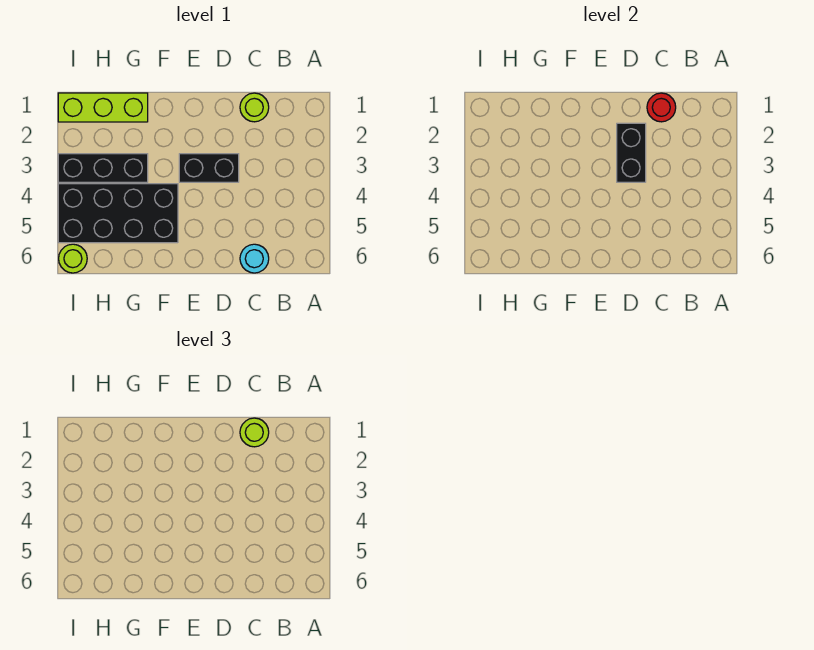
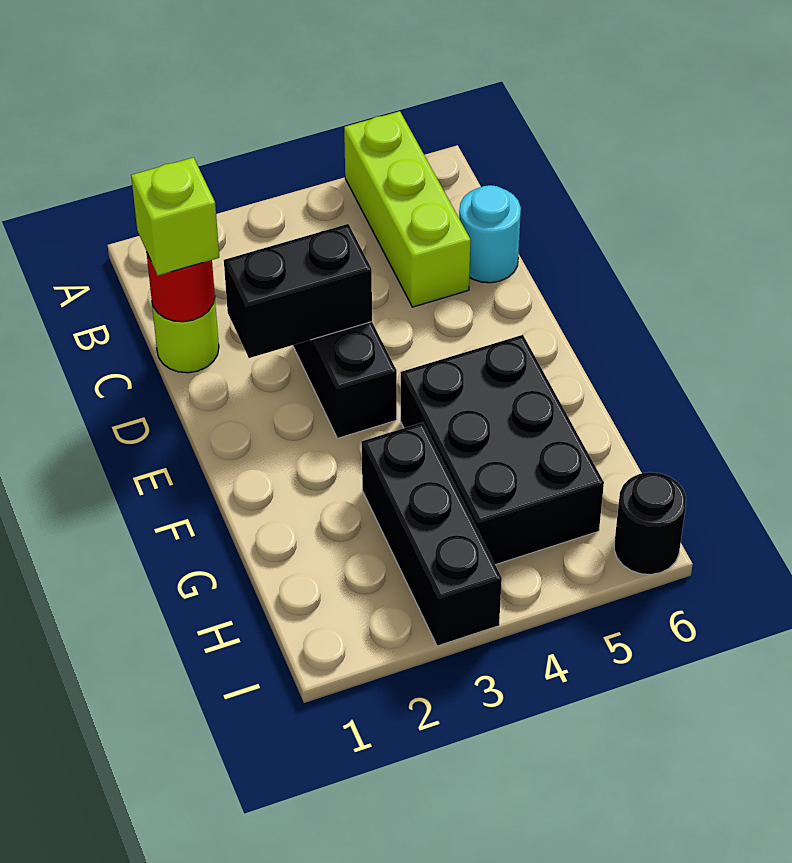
lime round brick C1 level 3 -> lime brick C1 level 3
black brick F4:I5 level 1 -> black brick F4:H5 level 1
lime brick G1:I1 level 1 -> lime brick A5:C5 level 1
lime round brick I6 level 1 -> black round brick I6 level 1

